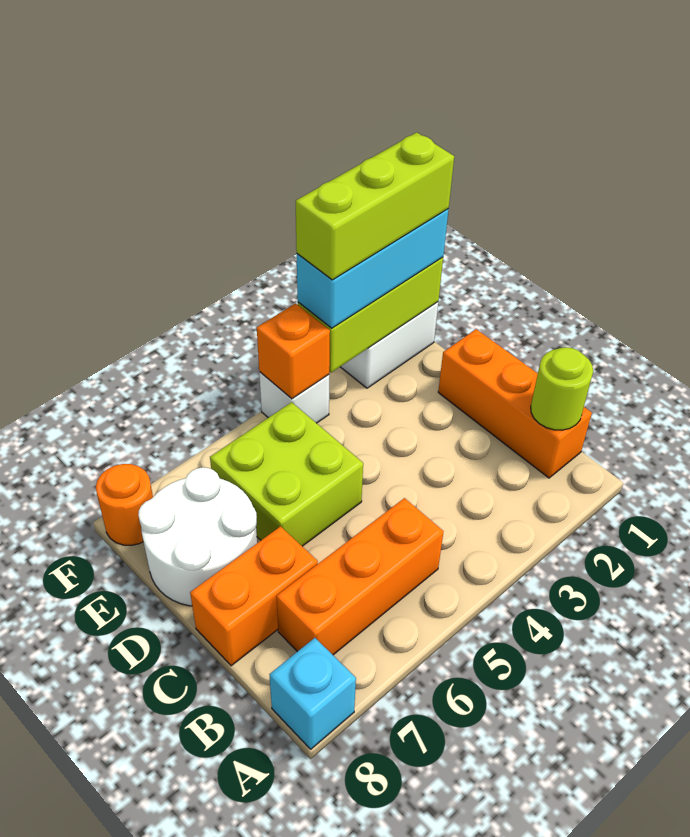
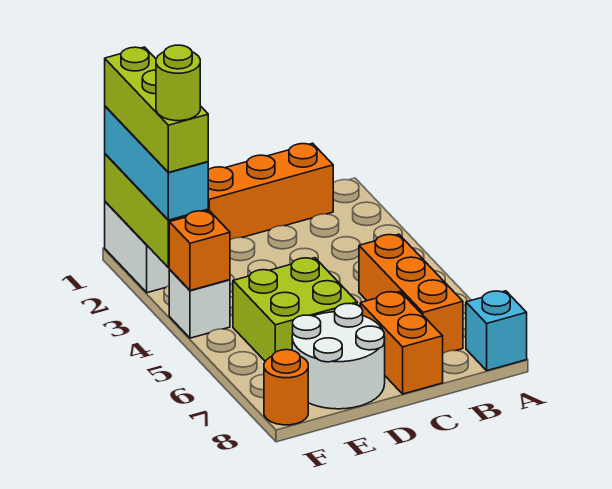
lime round brick B1 level 2 -> lime round brick F3 level 5

